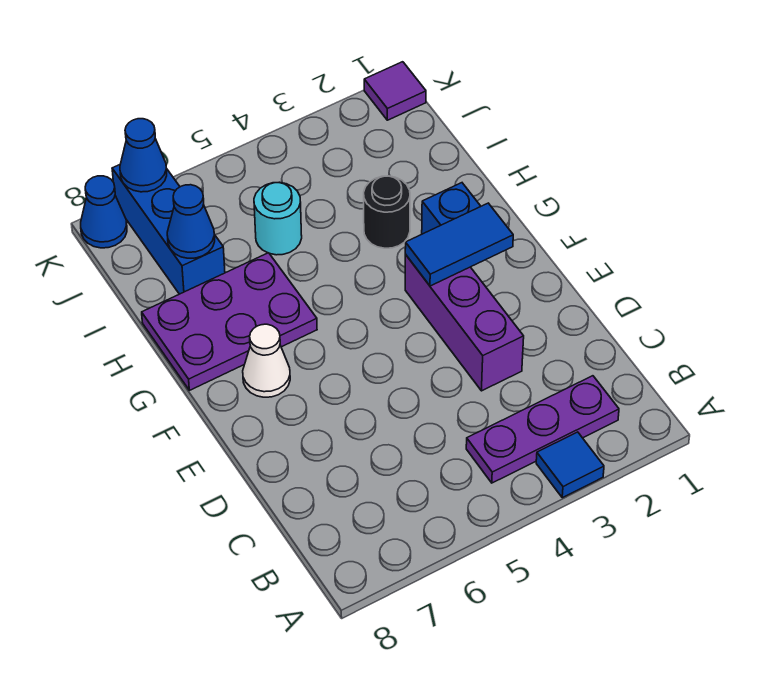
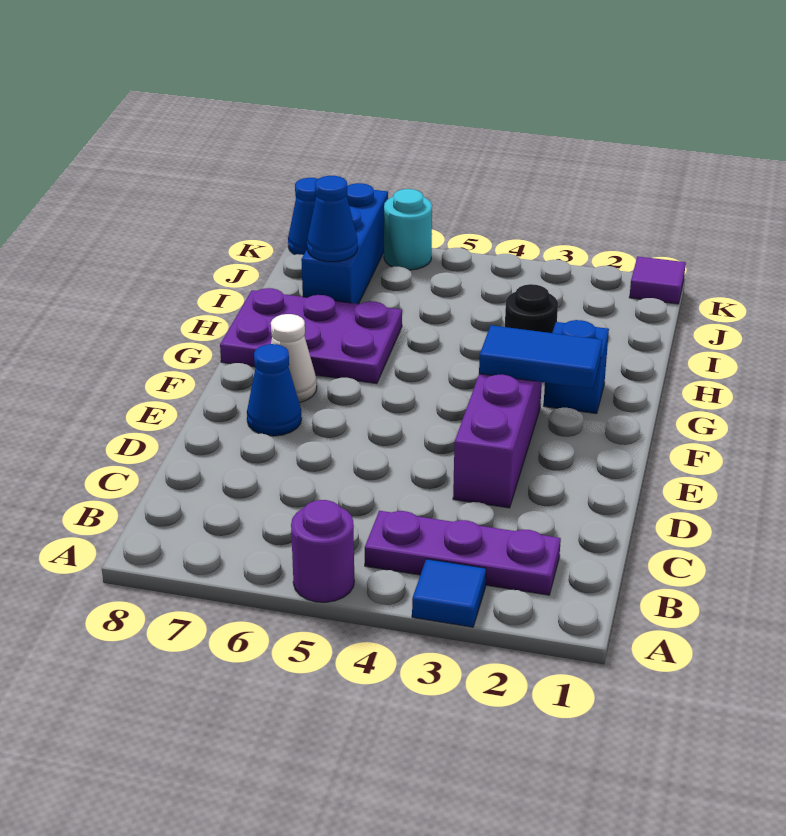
none -> purple round brick A5 level 1
cyan round brick I5 level 1 -> cyan round brick K6 level 1
blue cone K7 level 2 -> blue cone E7 level 1

